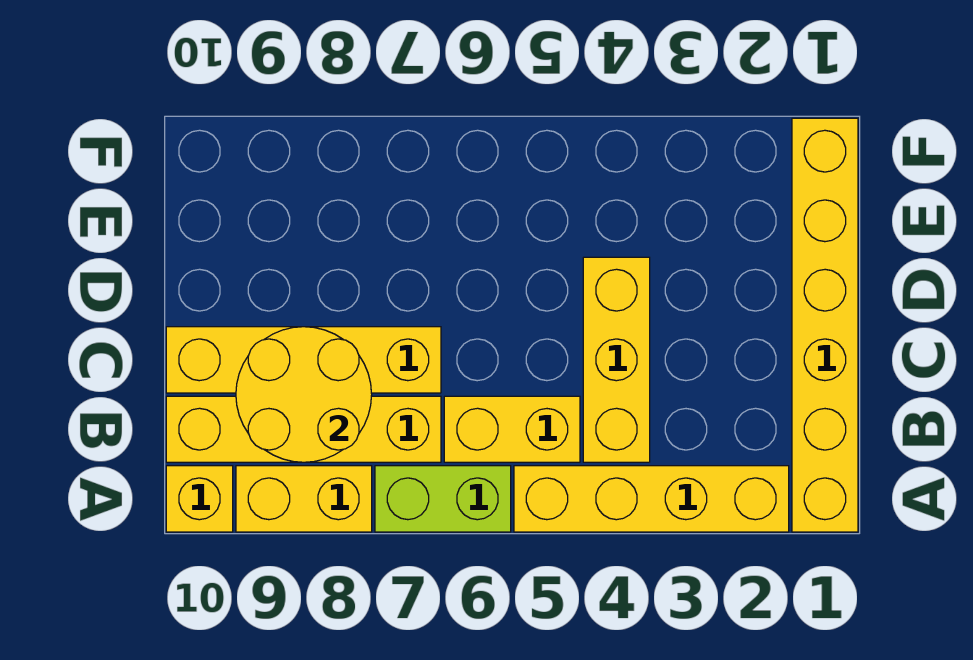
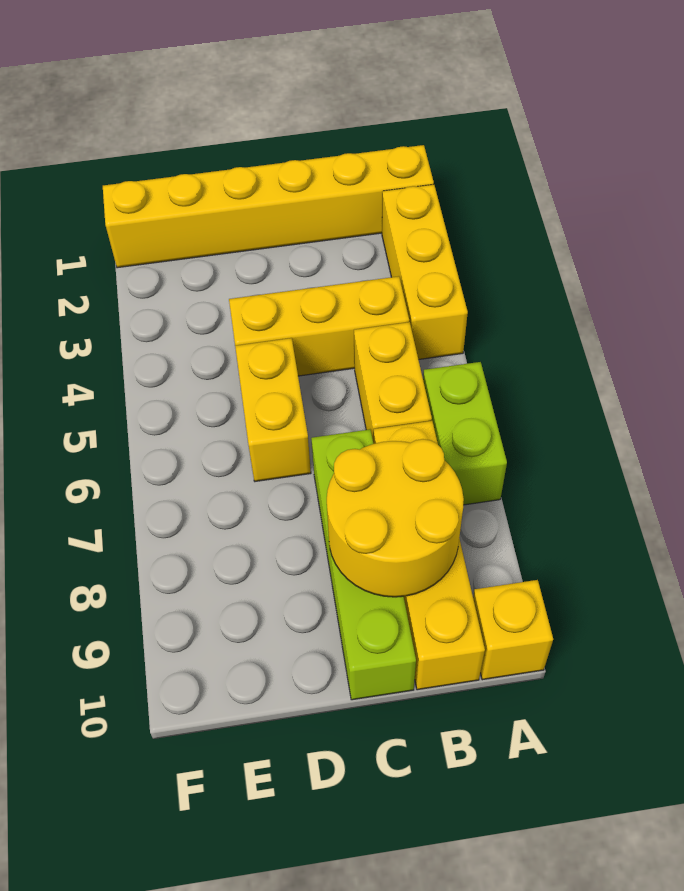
yellow brick A2:A5 level 1 -> yellow brick A2:A4 level 1
yellow brick A8:A9 level 1 -> yellow brick D5:D6 level 1
yellow brick C7:C10 level 1 -> lime brick C7:C10 level 1

